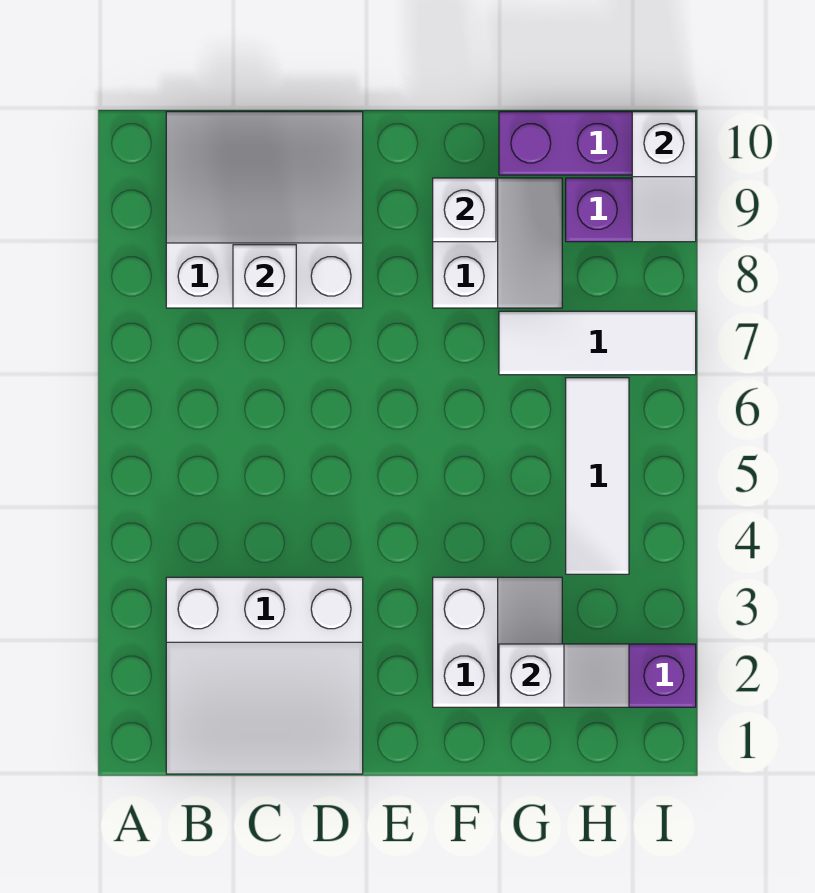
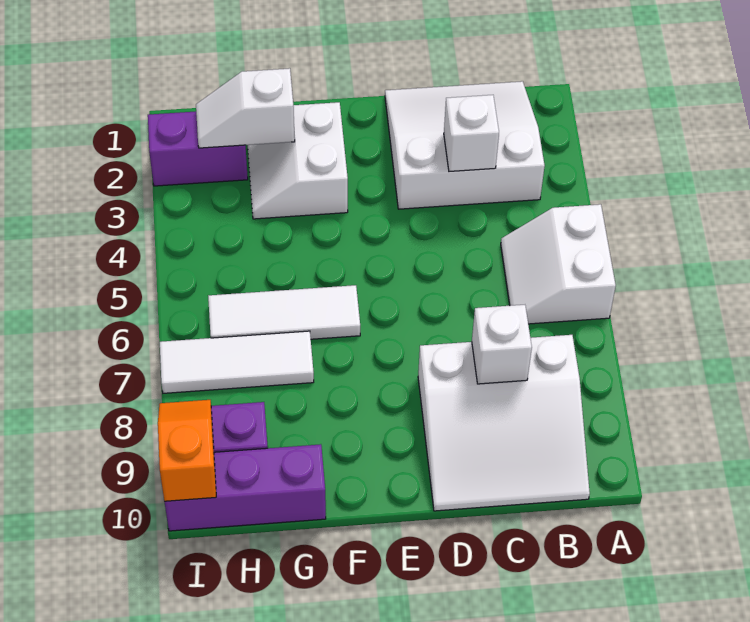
white slope F8:G9 level 1 top F -> white slope A5:B6 level 1 top A
white brick F9 level 2 -> white brick C3 level 2
white tile H4:H6 level 1 -> white tile F6:H6 level 1
white slope I9:I10 level 2 top 10 -> orange slope I9:I10 level 2 top 10

